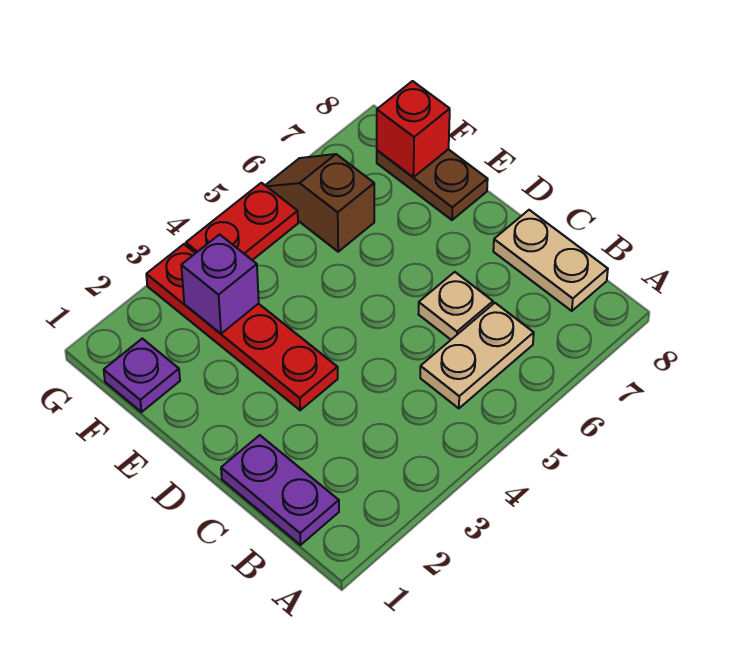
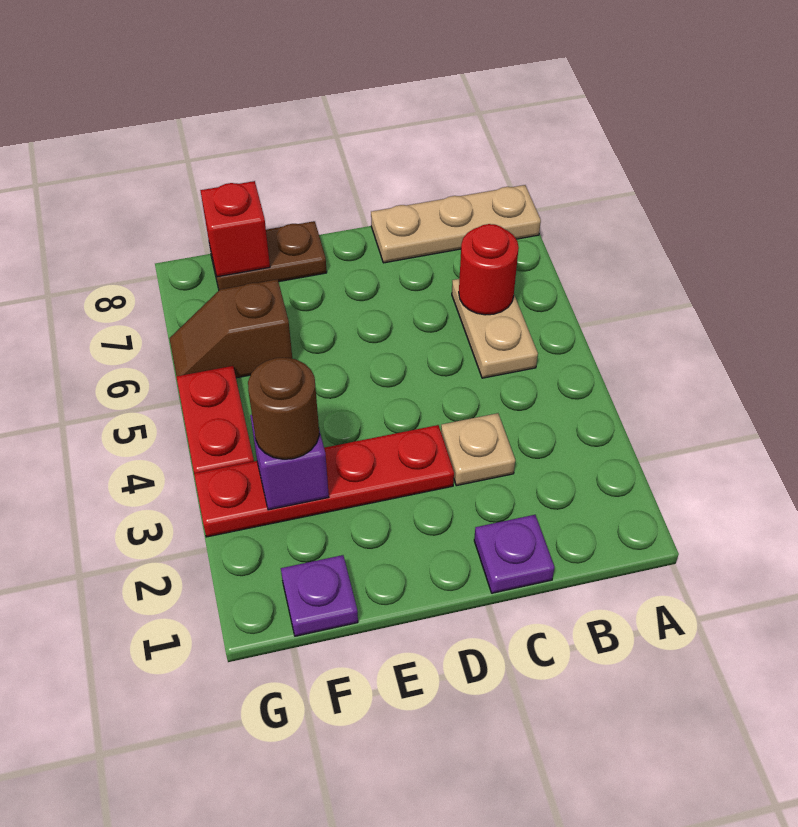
purple plate B1:C1 level 1 -> purple plate C1 level 1
none -> red round brick B6 level 2
tan plate B8:C8 level 1 -> tan plate A8:C8 level 1
tan plate C6 level 1 -> tan plate C3 level 1
none -> brown round brick F3 level 3

